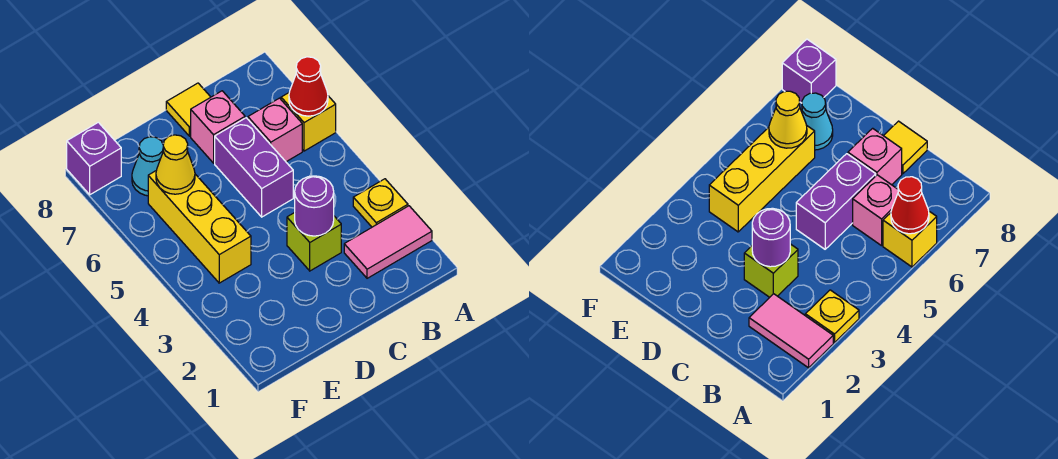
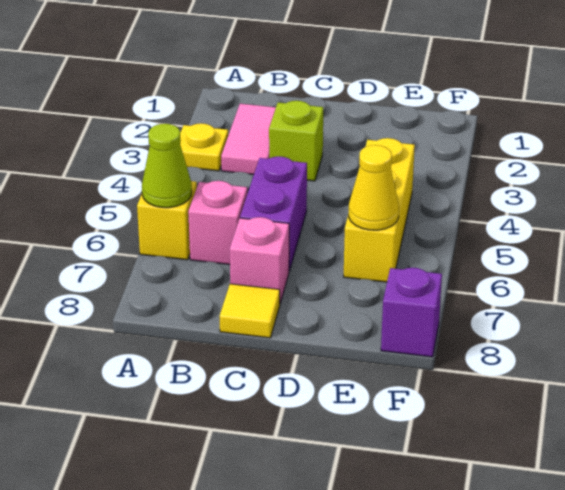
pink tile A2:B2 level 1 -> pink tile B2:B3 level 1
red cone A6 level 2 -> lime cone A6 level 2
purple round brick C3 level 2 -> none
cyan cone E7 level 1 -> none

